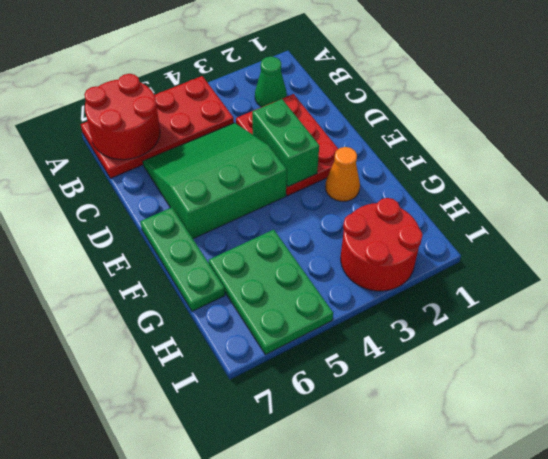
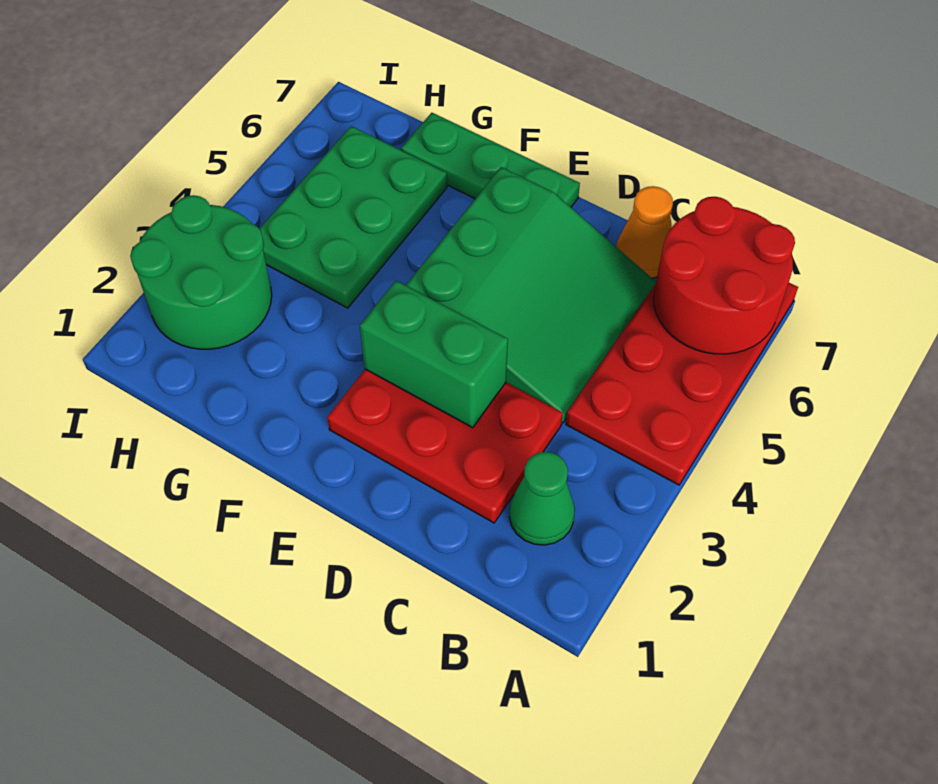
orange cone F2 level 1 -> orange cone C7 level 1
green plate G5:I6 level 1 -> green plate G4:H6 level 1
red round brick H2:I3 level 1 -> green round brick H2:I3 level 1

